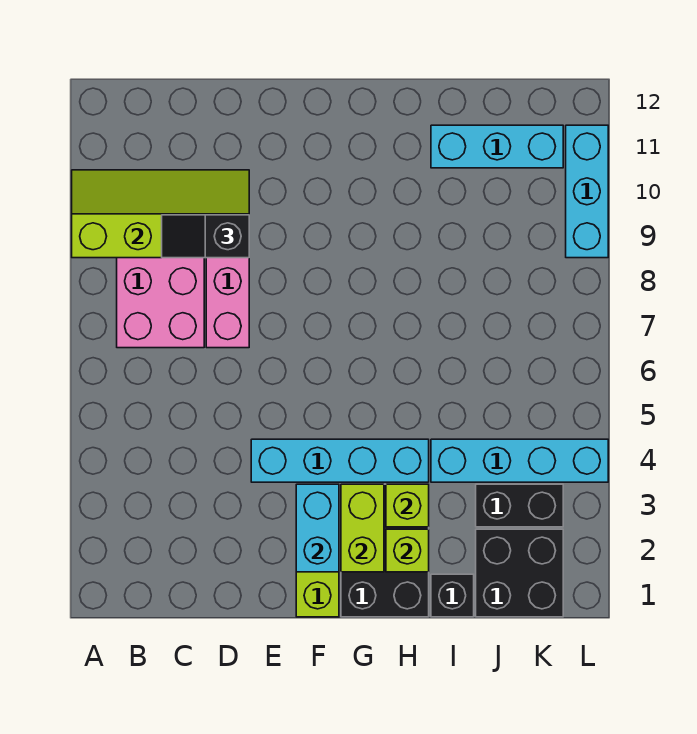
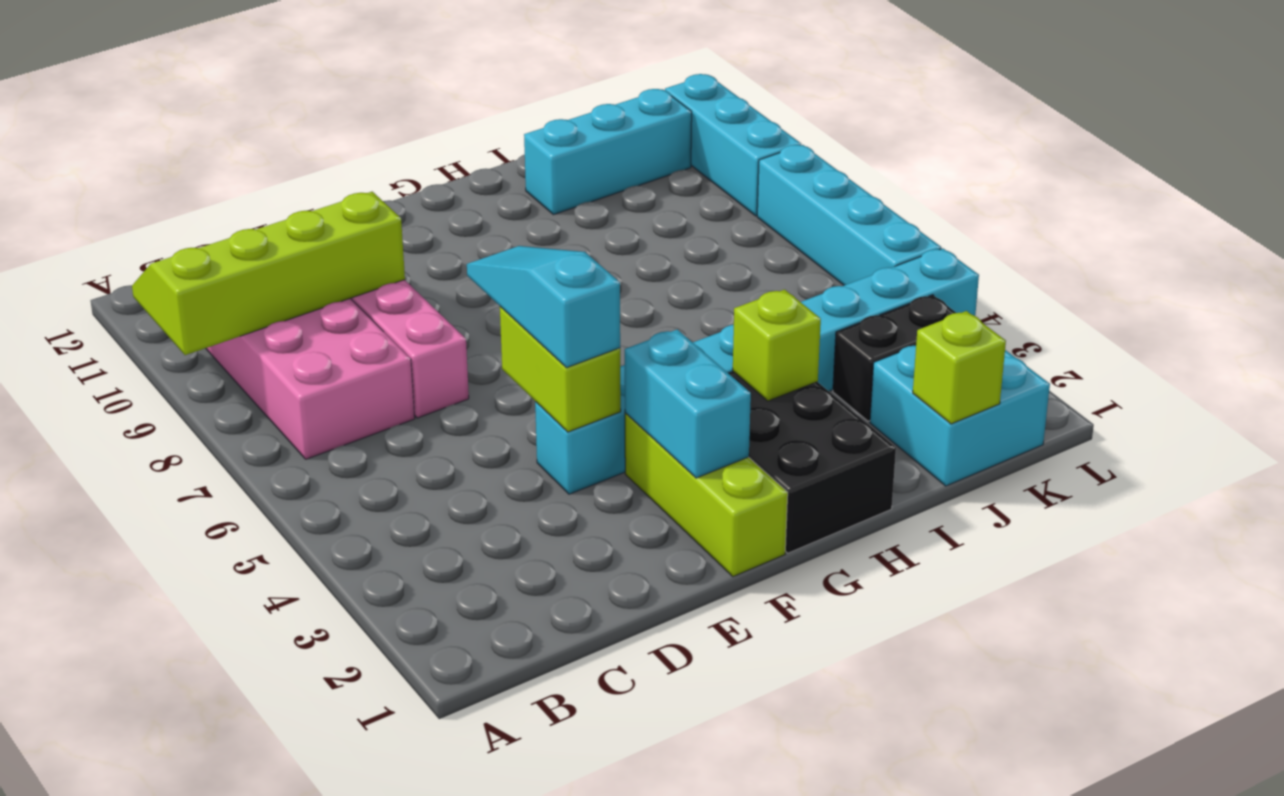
black slope C9:D9 level 3 top D -> none
none -> cyan slope E4:E6 level 3 top 4
lime brick G2:G3 level 2 -> lime brick E4:E5 level 2
lime brick H2 level 2 -> lime brick J1 level 2
black brick I1 level 1 -> none
black brick J1:K2 level 1 -> cyan brick J1:K2 level 1
none -> cyan brick L5:L8 level 1

